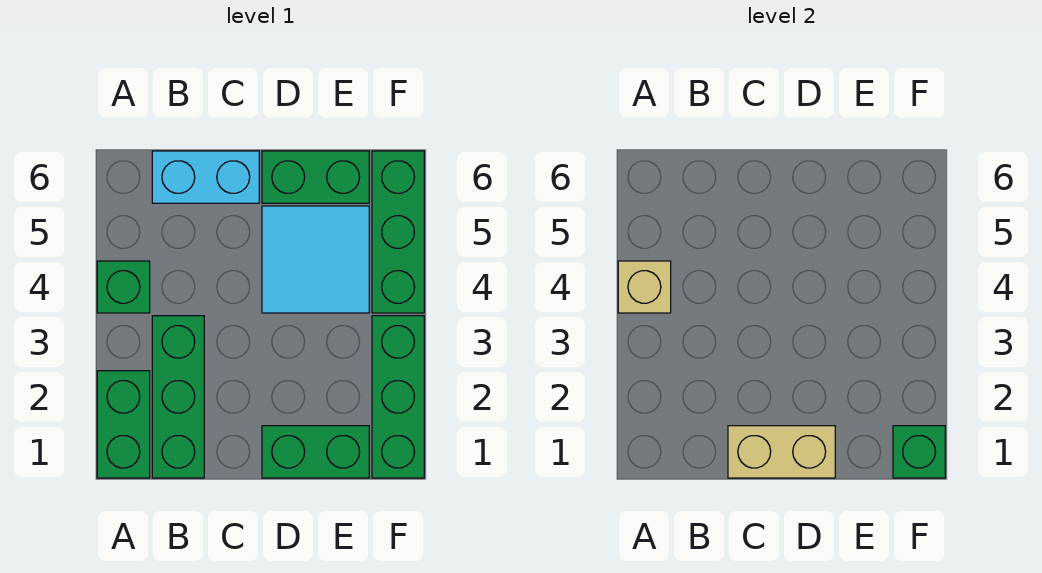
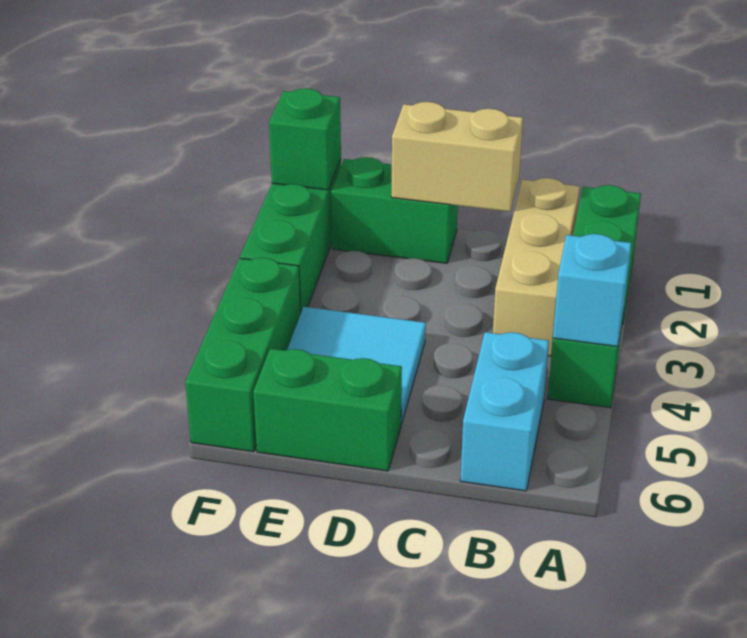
tan brick A4 level 2 -> cyan brick A4 level 2
green brick B1:B3 level 1 -> tan brick B1:B3 level 1
cyan brick B6:C6 level 1 -> cyan brick B5:B6 level 1

